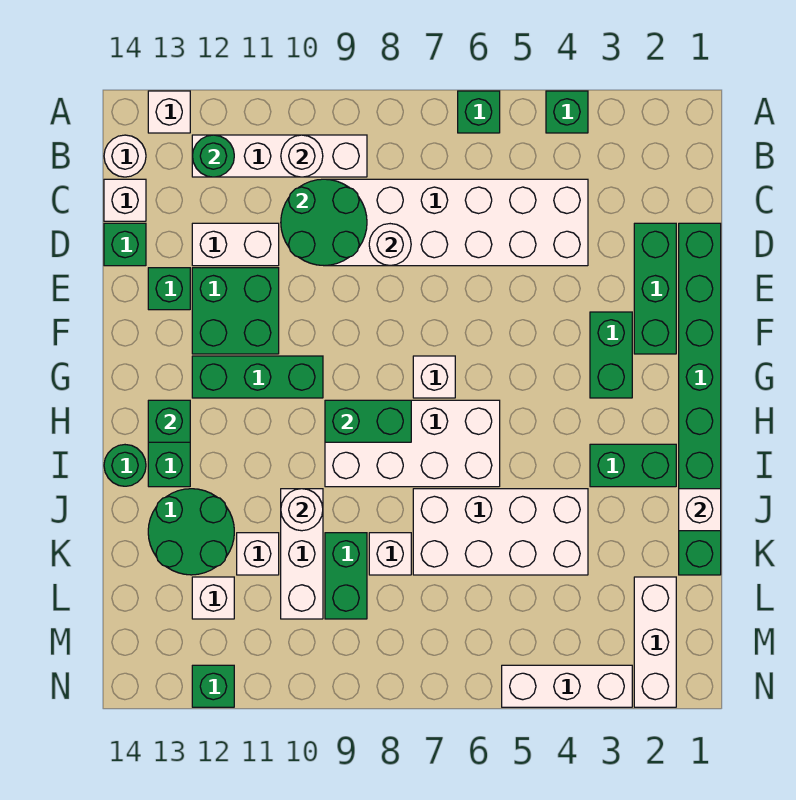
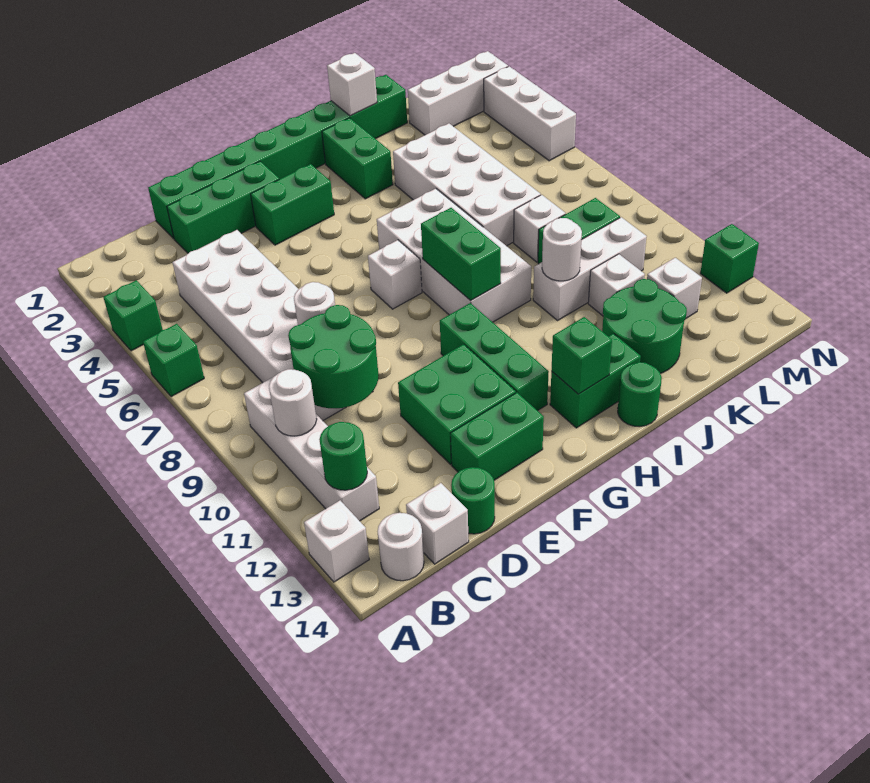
white brick D11:D12 level 1 -> none
green brick D14 level 1 -> green round brick D14 level 1
green brick E13 level 1 -> green brick E13:F13 level 1

